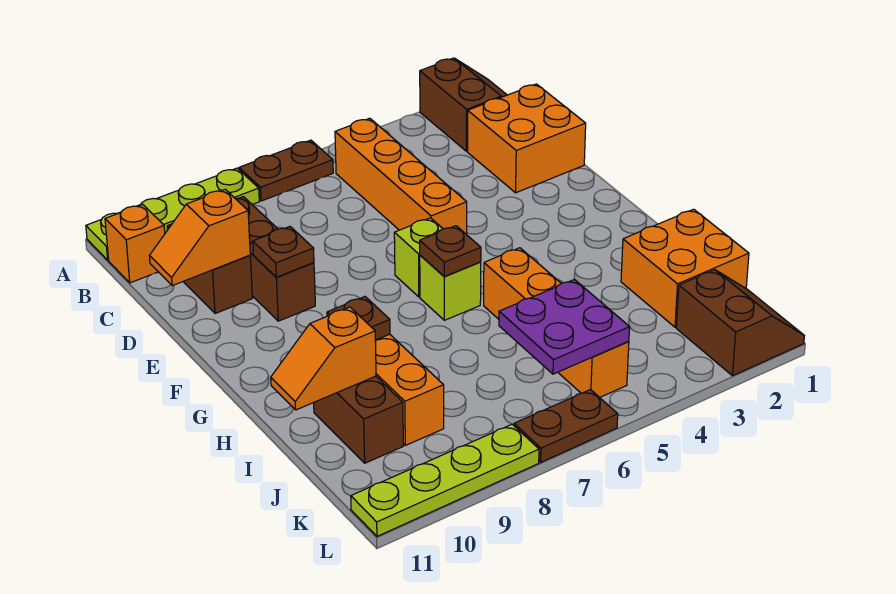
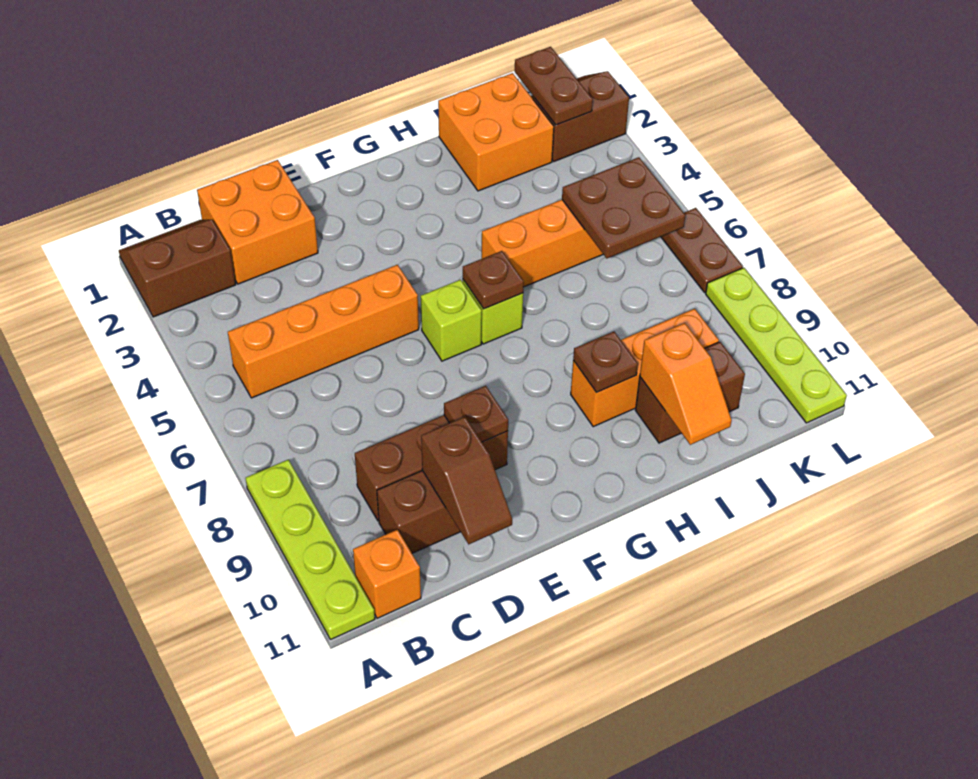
brown plate A6:A7 level 1 -> brown plate K1:K2 level 2
orange slope D10:D11 level 2 top 10 -> brown slope D10:D11 level 2 top 10
purple plate J5:K6 level 2 -> brown plate J5:K6 level 2

